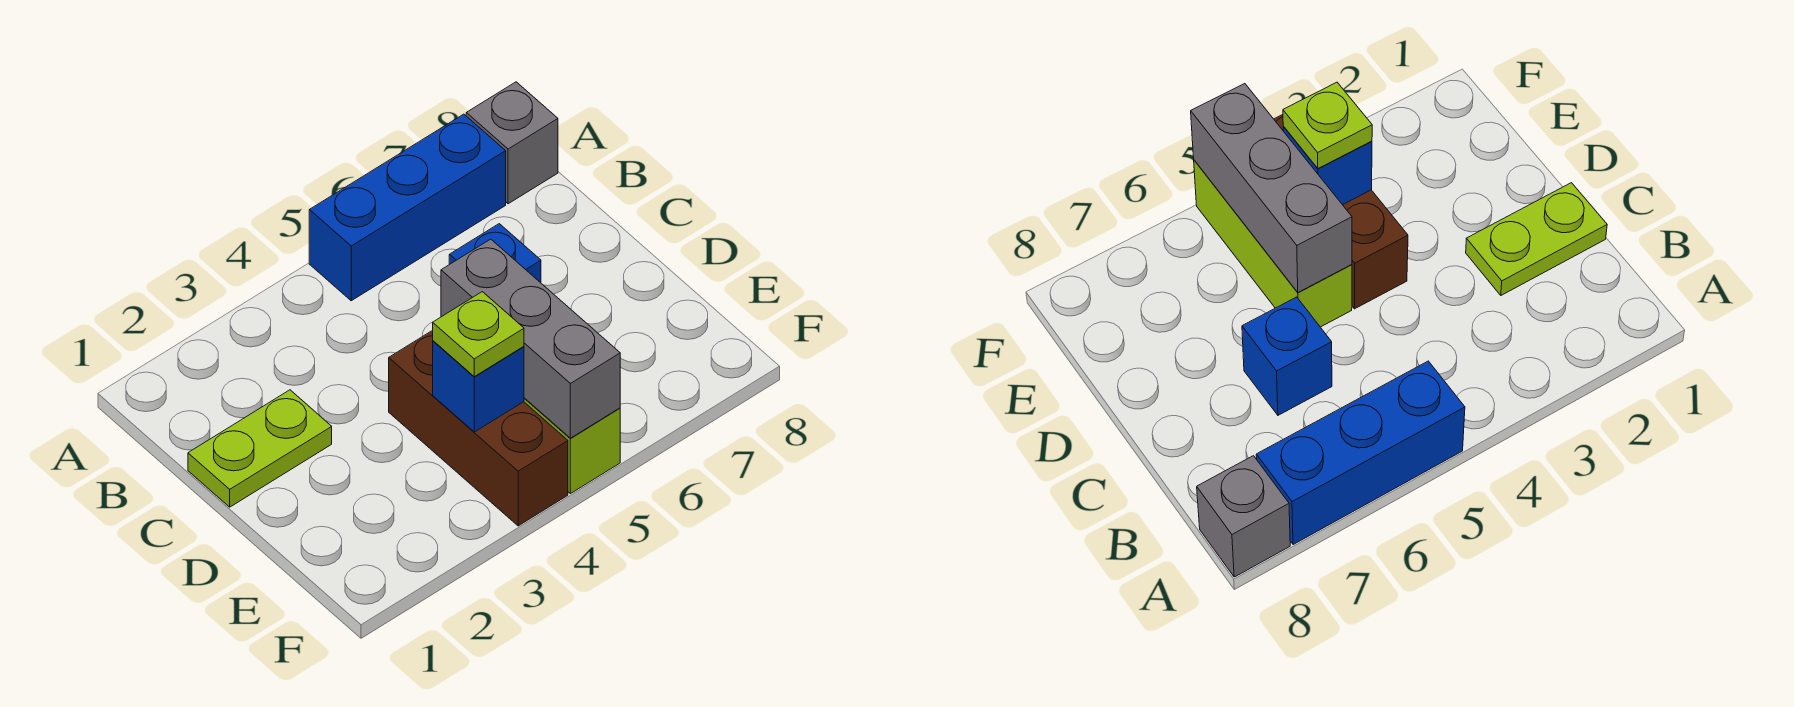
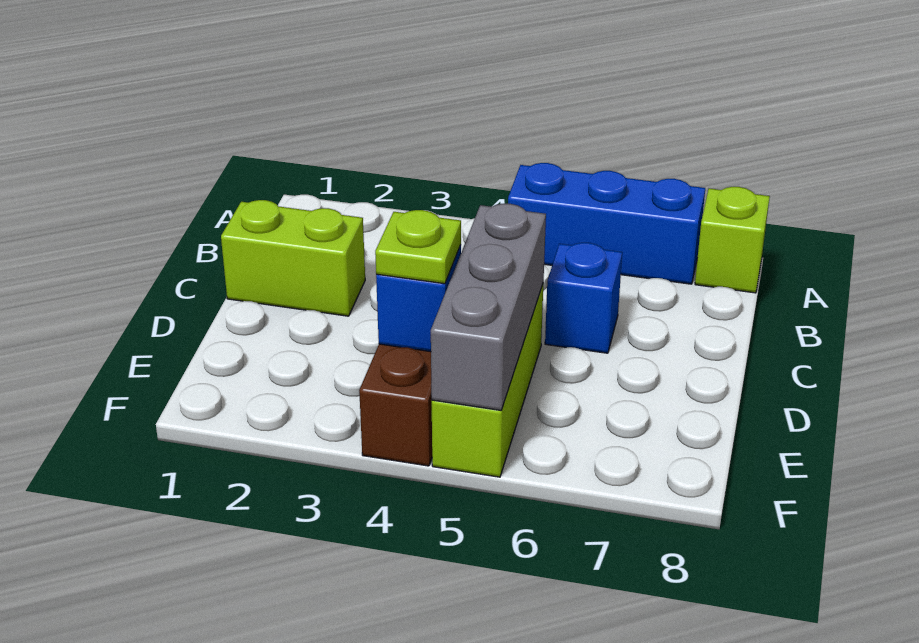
grey brick A8 level 1 -> lime brick A8 level 1
lime plate C1:C2 level 1 -> lime brick C1:C2 level 1

